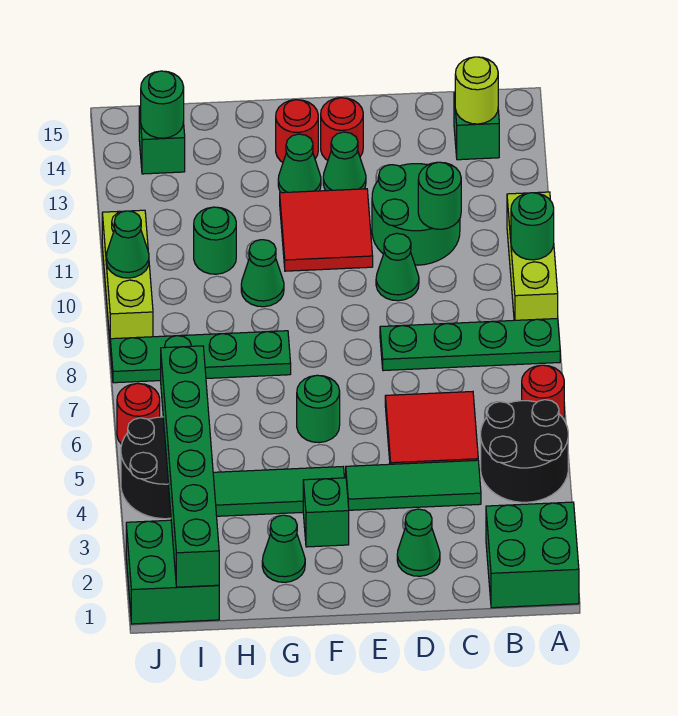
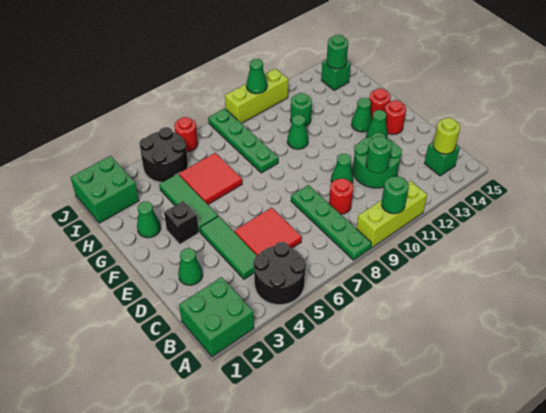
red round brick A6 level 1 -> red round brick C9 level 1
red tile E11:F12 level 1 -> red tile G5:H6 level 1
green brick F3 level 1 -> black brick F3 level 1
green round brick F6 level 1 -> none
green brick I1:I6 level 2 -> none

